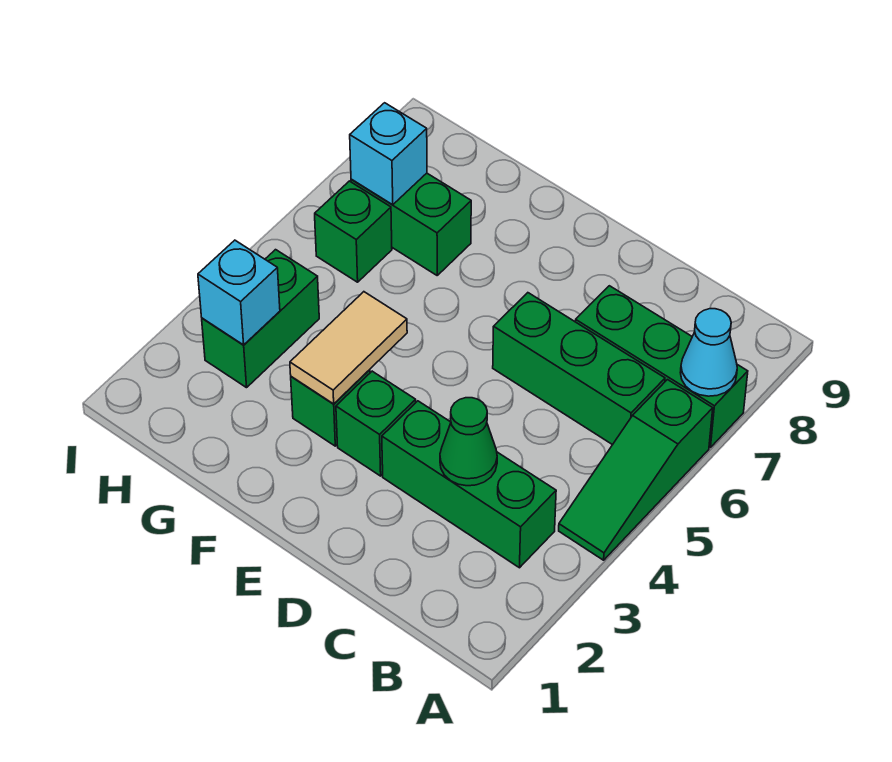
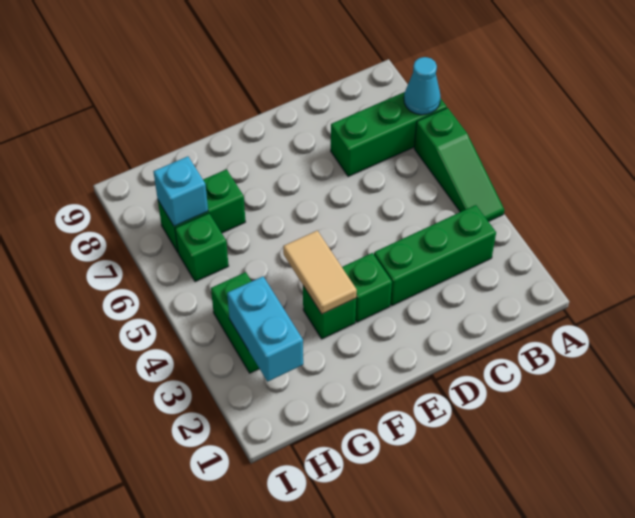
green brick B6:D6 level 1 -> none
green cone C3 level 2 -> none
cyan brick H3 level 2 -> cyan brick H2:H3 level 2

